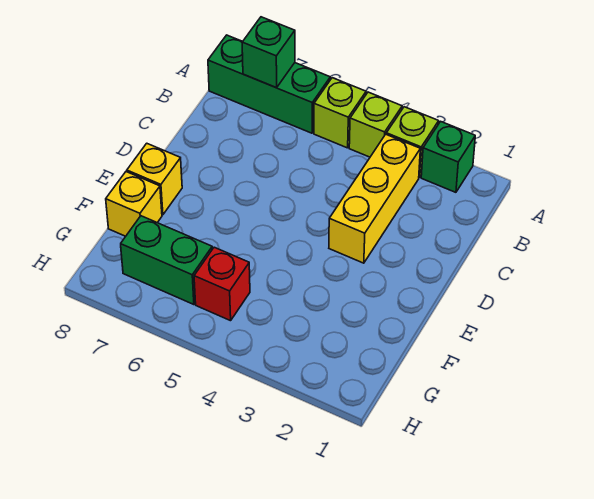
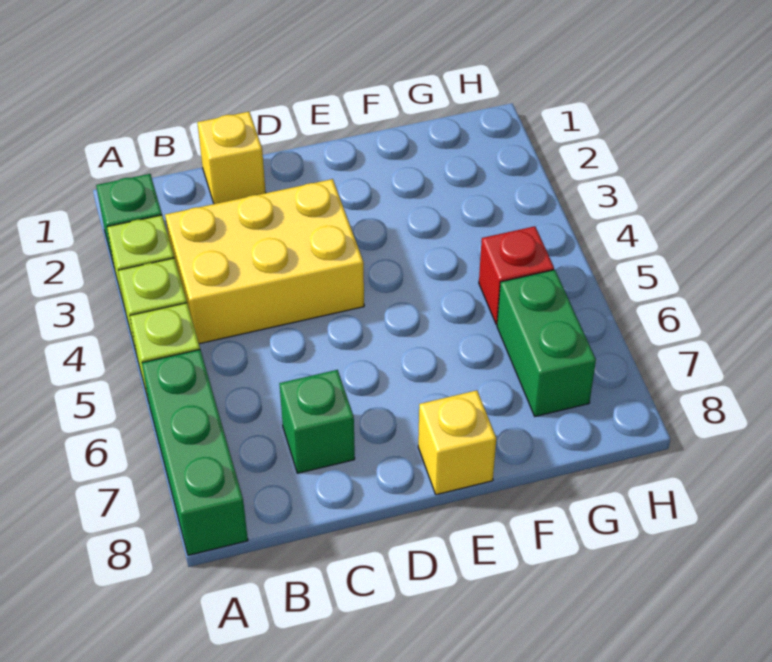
green brick A7 level 2 -> green brick C7 level 1
yellow brick B3:D3 level 1 -> yellow brick B3:D4 level 1
yellow brick F8 level 1 -> yellow brick C1 level 1

